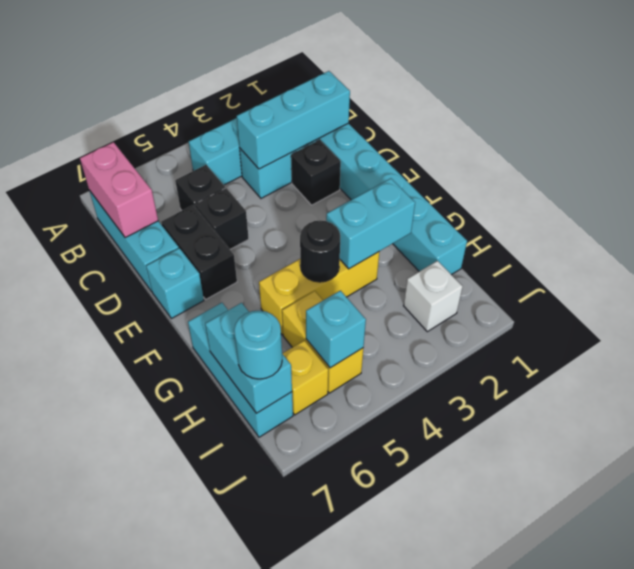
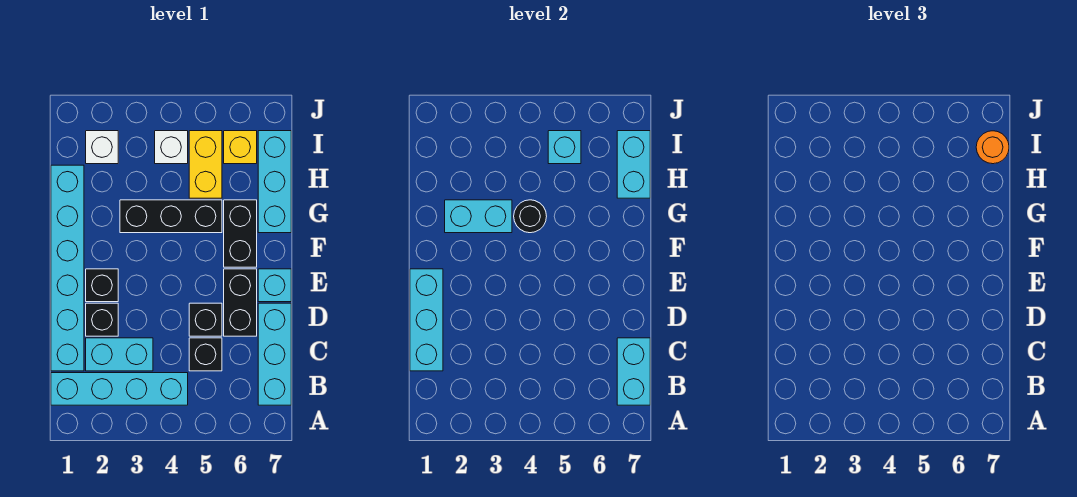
pink brick B7:C7 level 2 -> cyan brick B7:C7 level 2
cyan brick C1:C3 level 2 -> cyan brick C1:E1 level 2
none -> black brick E2 level 1
none -> black brick F6:G6 level 1
yellow brick G3:G5 level 1 -> black brick G3:G5 level 1
none -> white brick I4 level 1
cyan round brick I7 level 3 -> orange round brick I7 level 3

